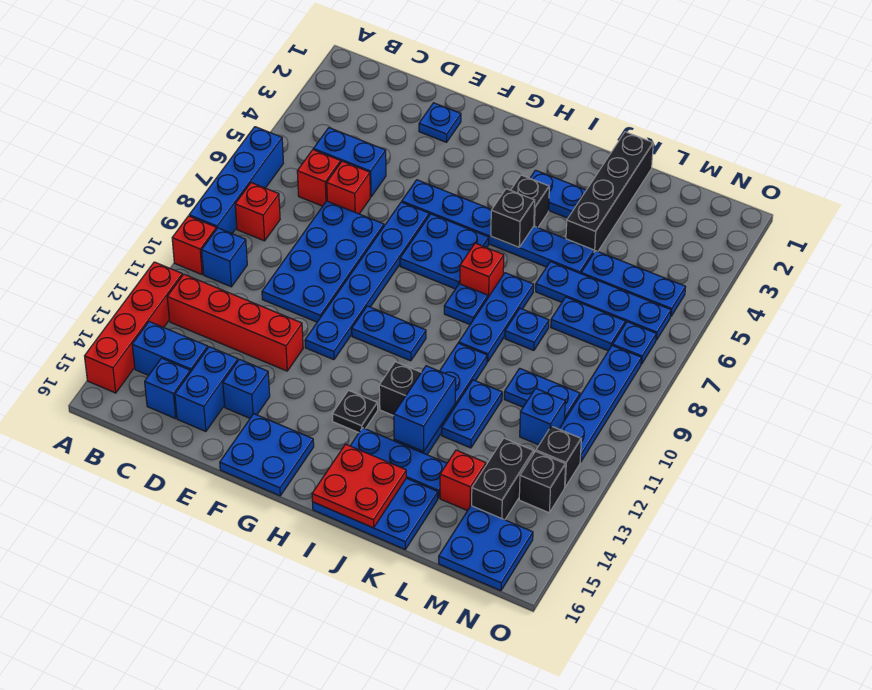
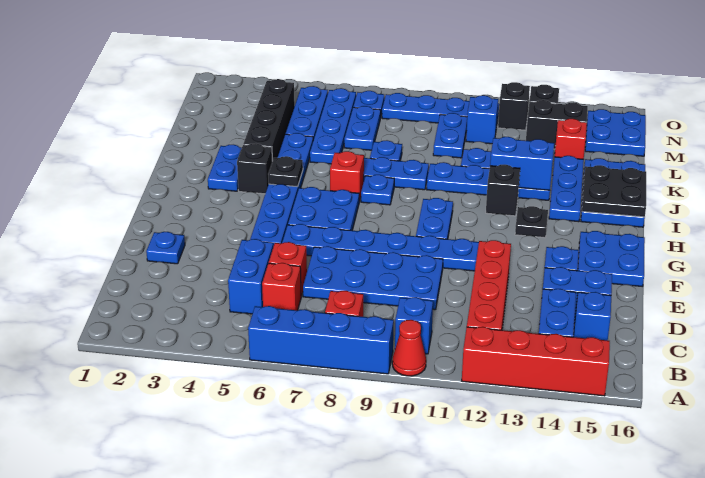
red brick A10 level 1 -> red cone A10 level 1
black brick I5 level 2 -> black plate I5 level 2
red plate I15:J16 level 2 -> black plate I15:J16 level 2
black brick K1:K4 level 1 -> black brick J4:M4 level 1

